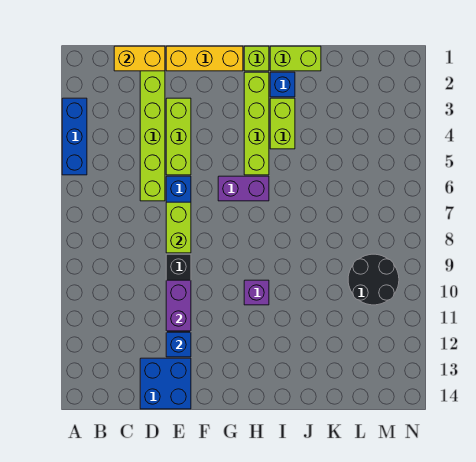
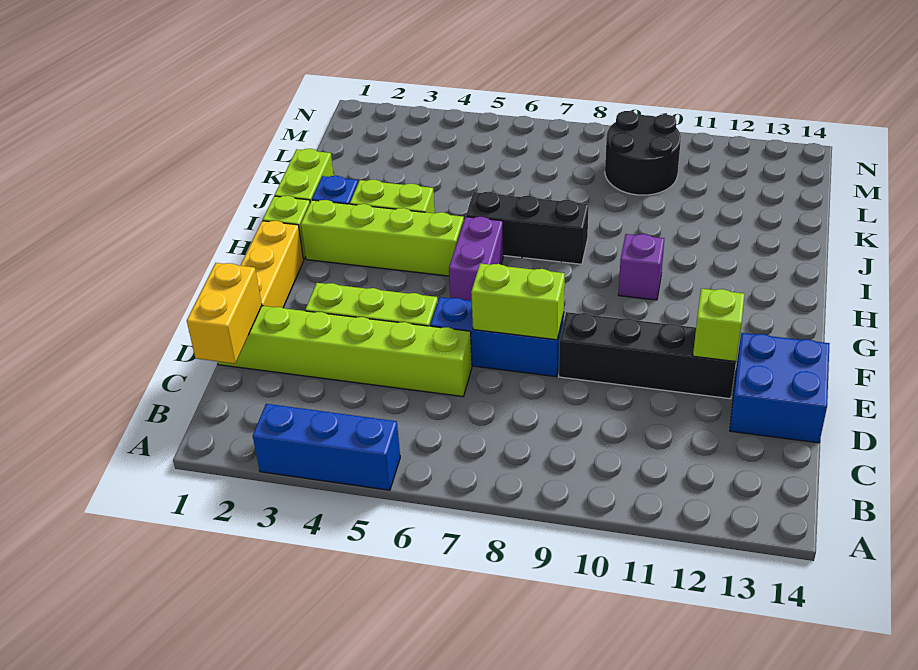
purple brick E10:E11 level 2 -> none
blue brick E12 level 2 -> lime brick E12 level 2
none -> black brick I6:I8 level 1

